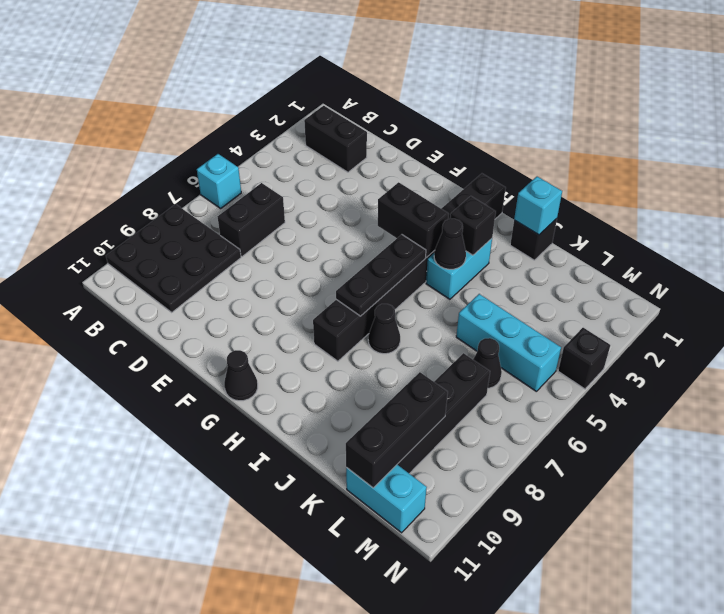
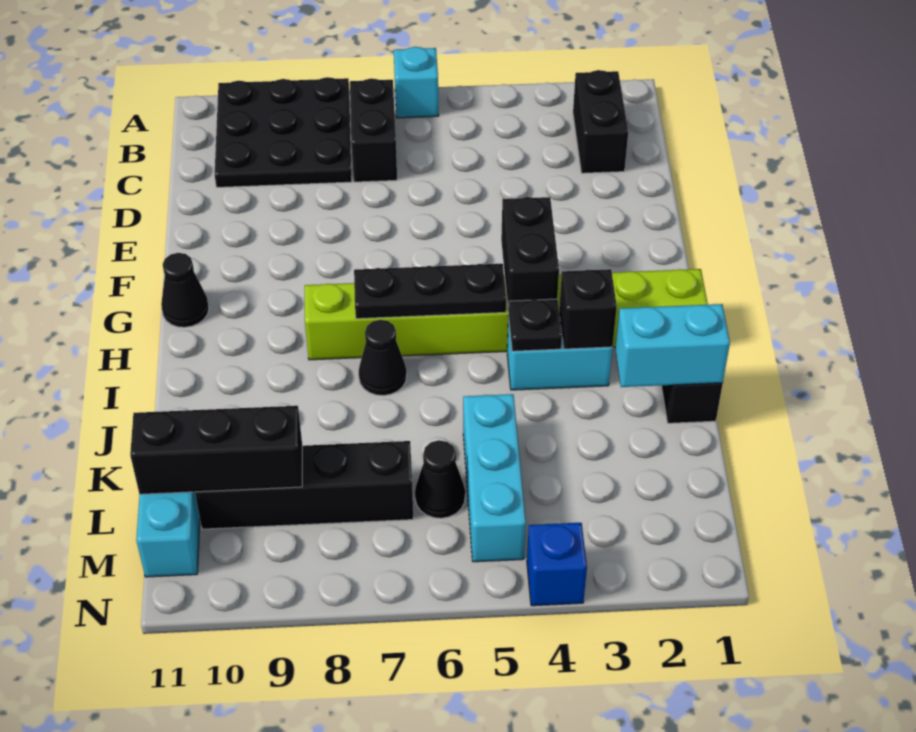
black brick C6:C7 level 1 -> black brick B7:C7 level 1
black brick H1:H8 level 1 -> lime brick H1:H8 level 1
black cone I4 level 2 -> black plate I4 level 2
cyan brick J1 level 2 -> cyan brick J1:J2 level 2
black brick N4 level 1 -> blue brick N4 level 1

